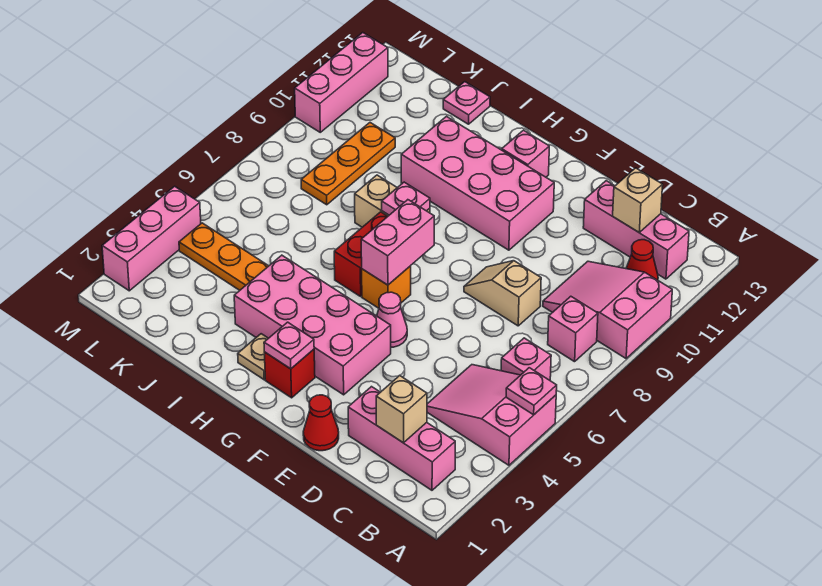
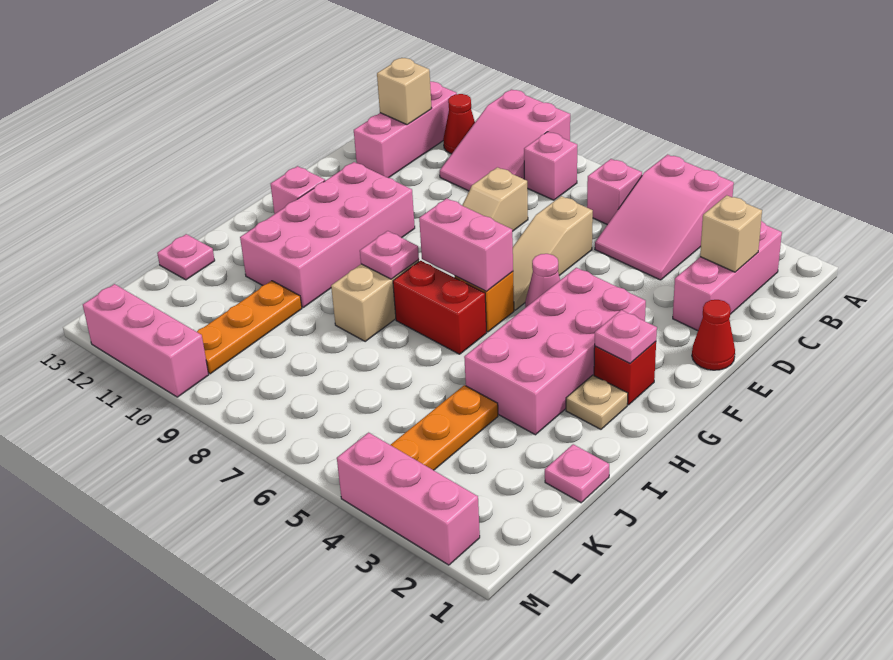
pink plate A5 level 2 -> pink plate J1 level 1
none -> tan slope D6:F6 level 1 top D
orange plate K8:K10 level 1 -> orange plate J10:L10 level 1

